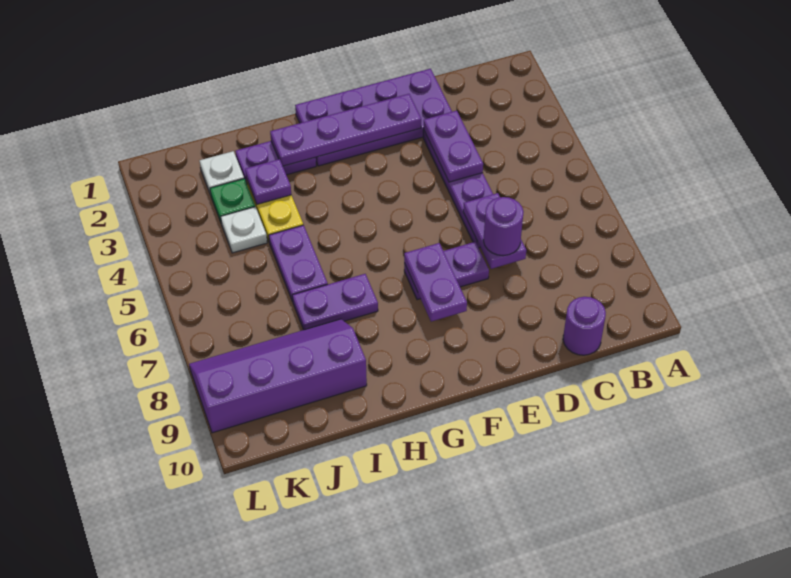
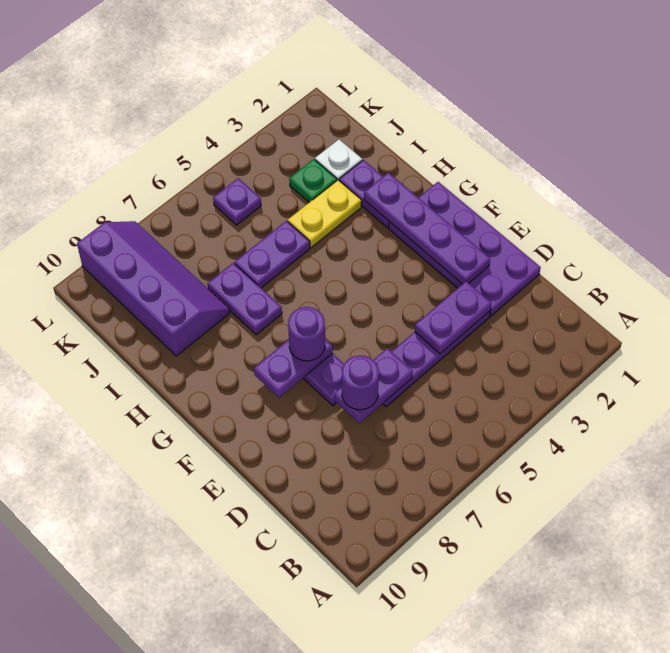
purple round brick C10 level 1 -> purple round brick F7 level 3
purple plate I3 level 2 -> purple plate K5 level 1
white plate J4 level 1 -> none

